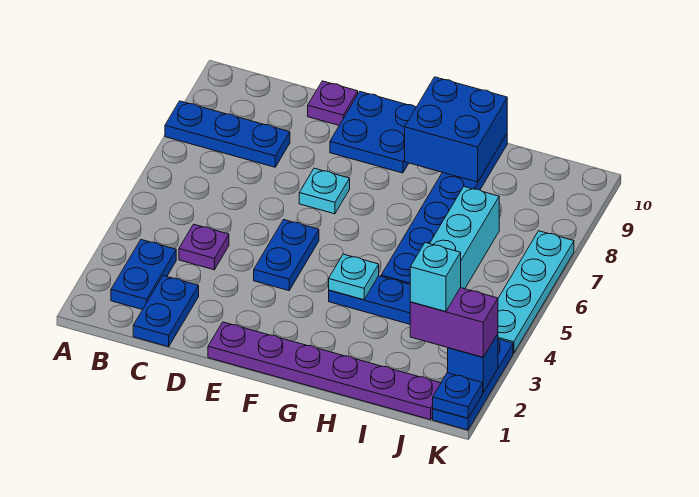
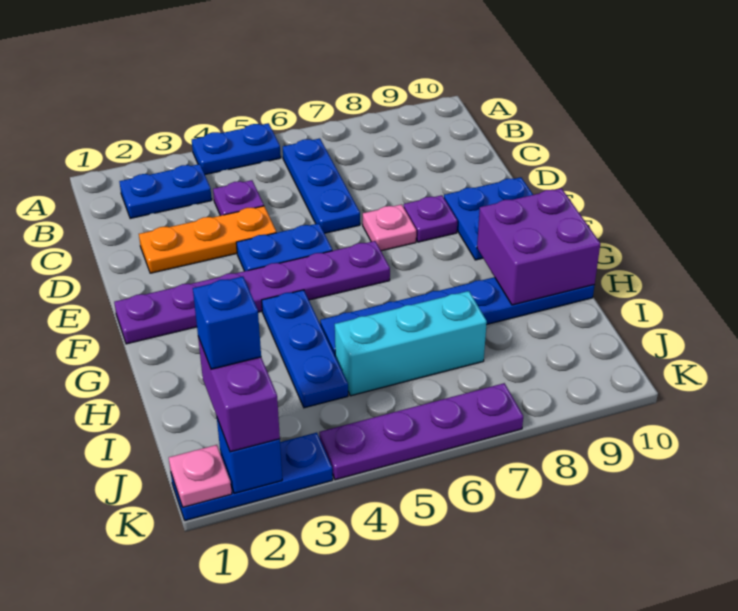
blue plate A8:C8 level 1 -> blue plate B6:D6 level 1
blue plate C1:C2 level 1 -> blue plate A4:A5 level 1
none -> orange plate D2:D4 level 1
purple plate D10 level 1 -> purple plate E8 level 1
purple plate E1:J1 level 1 -> purple plate F1:F6 level 1
cyan plate E7 level 1 -> pink plate E7 level 1
cyan plate G4 level 2 -> none
blue brick G9:H10 level 2 -> purple brick G9:H10 level 2
cyan brick J2 level 4 -> blue brick J2 level 4
blue plate K1 level 2 -> pink plate K1 level 2
cyan plate K4:K7 level 1 -> purple plate K4:K7 level 1

